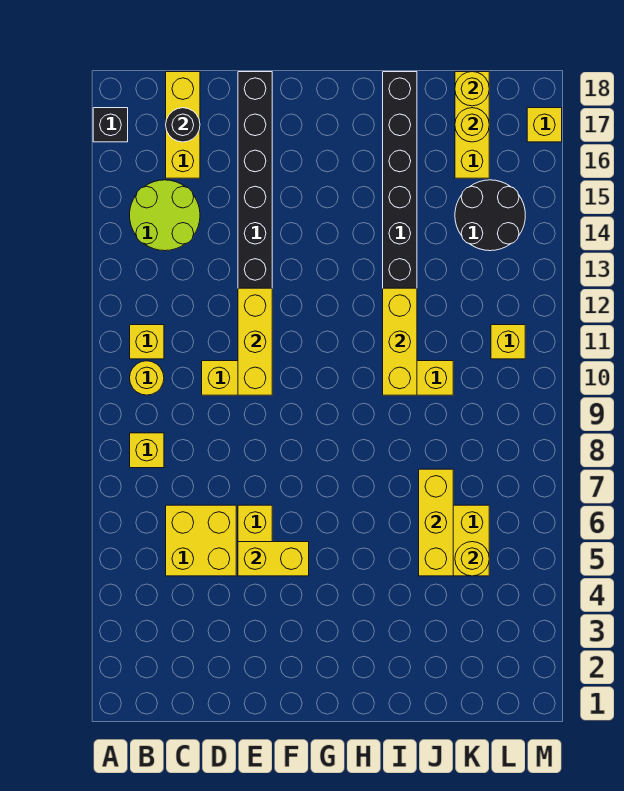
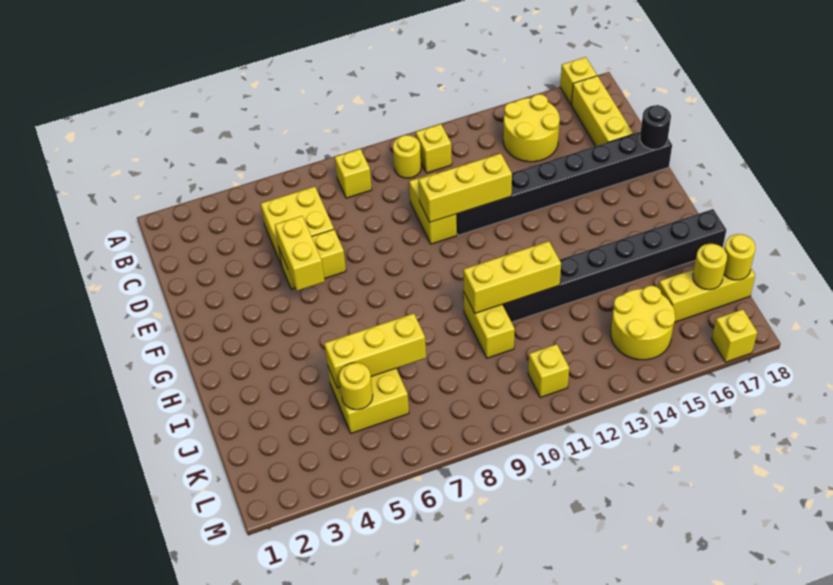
black brick A17 level 1 -> yellow brick A17 level 1
lime round brick B14:C15 level 1 -> yellow round brick B14:C15 level 1
yellow brick C16:C18 level 1 -> yellow brick B17:D17 level 1
black round brick C17 level 2 -> black round brick E18 level 2
black round brick K14:L15 level 1 -> yellow round brick K14:L15 level 1

